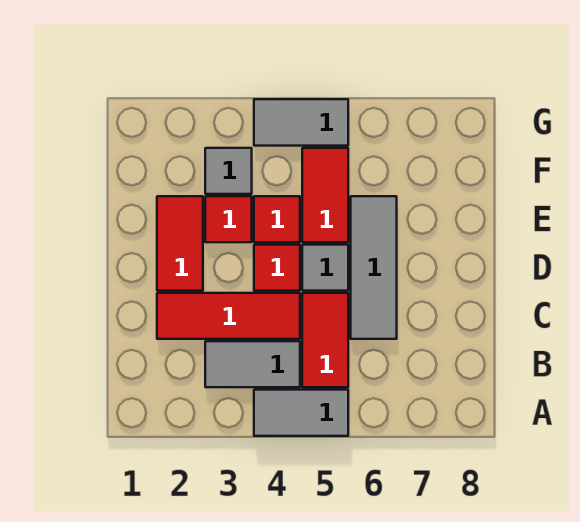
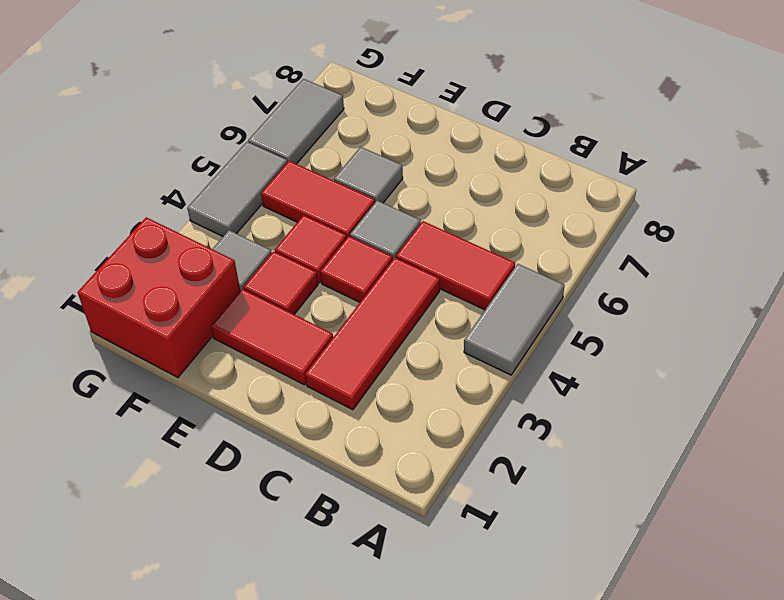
grey tile B3:B4 level 1 -> grey tile G6:G7 level 1
grey tile C6:E6 level 1 -> grey tile E6 level 1
none -> red brick F1:G2 level 1

